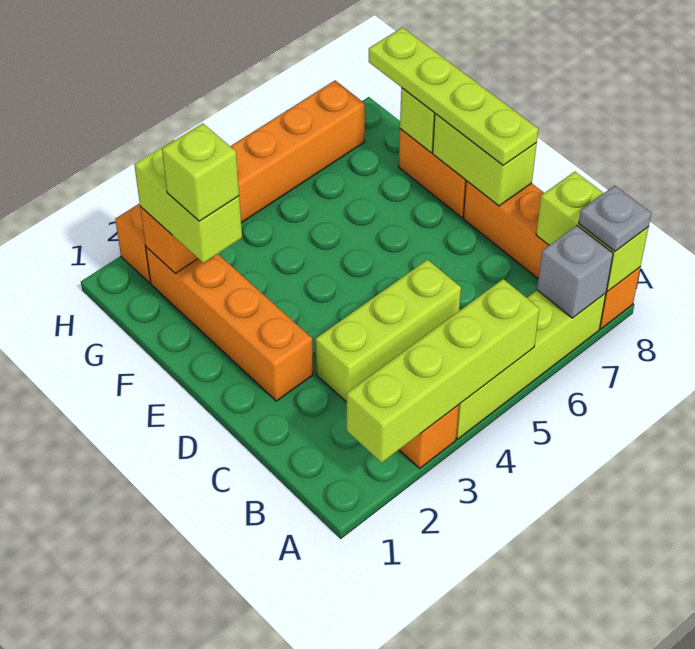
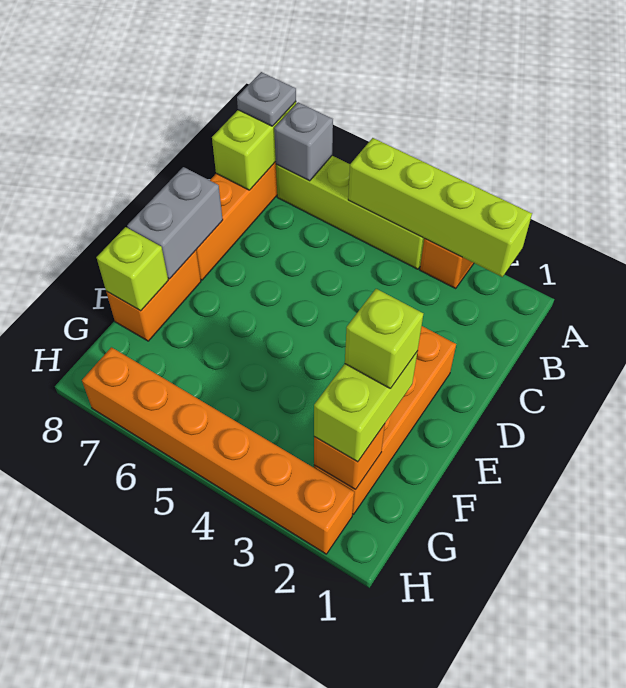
lime brick C3:C5 level 1 -> none
lime brick D8:E8 level 2 -> grey brick D8:E8 level 2
lime plate D8:G8 level 3 -> none

